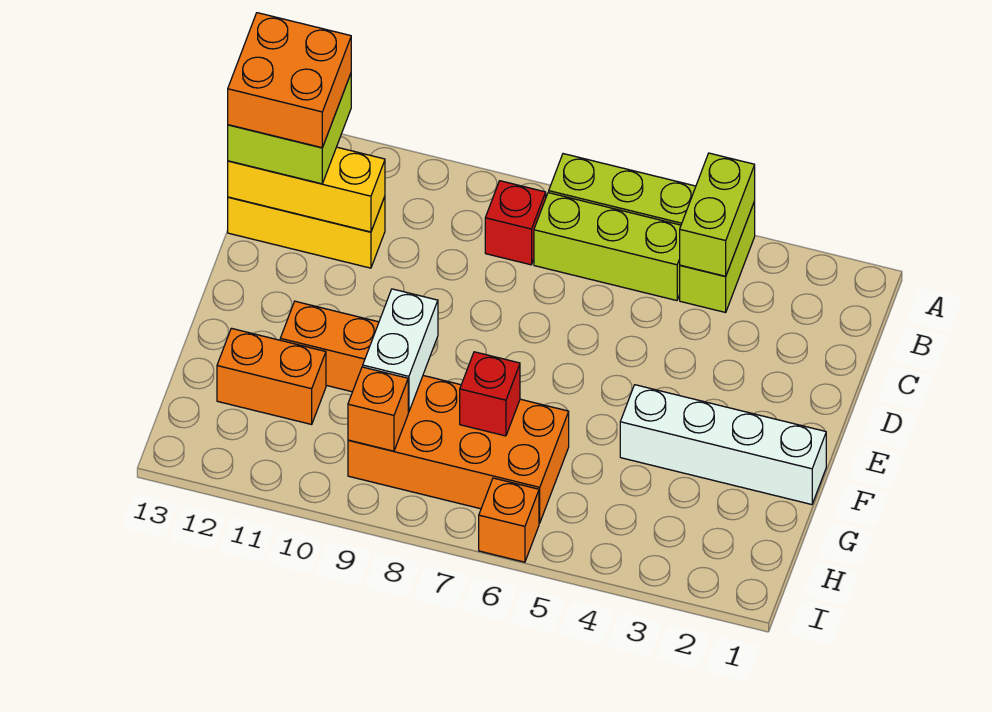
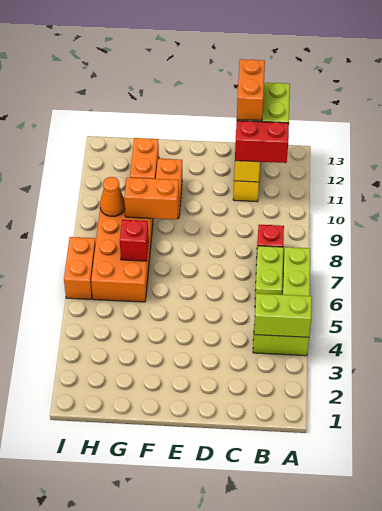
lime brick B5:B7 level 1 -> lime brick B6:B7 level 1
none -> red brick B11:C11 level 3
orange brick B12:C13 level 4 -> orange brick C12:C13 level 4
white brick F1:F4 level 1 -> none
white brick F9:G9 level 2 -> orange brick F9:G9 level 2
orange brick H9 level 2 -> orange cone H9 level 2
orange brick I6 level 1 -> orange brick I6:I7 level 1

